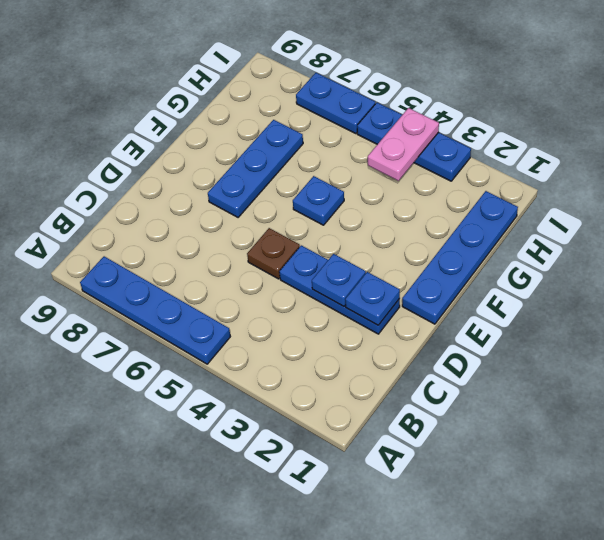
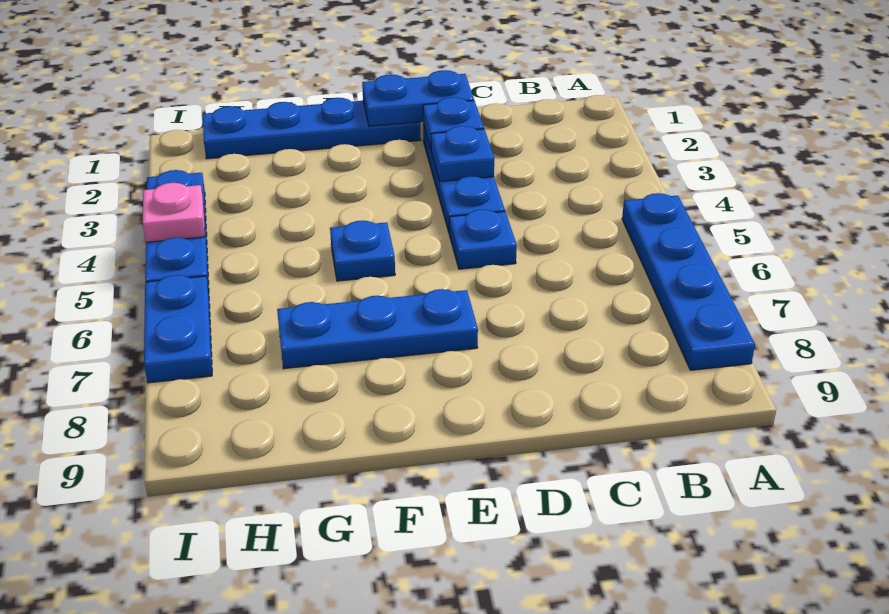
none -> blue plate D1:E1 level 2
brown plate D5 level 1 -> blue plate D5 level 1
pink plate H4:I4 level 2 -> pink plate I4 level 2

